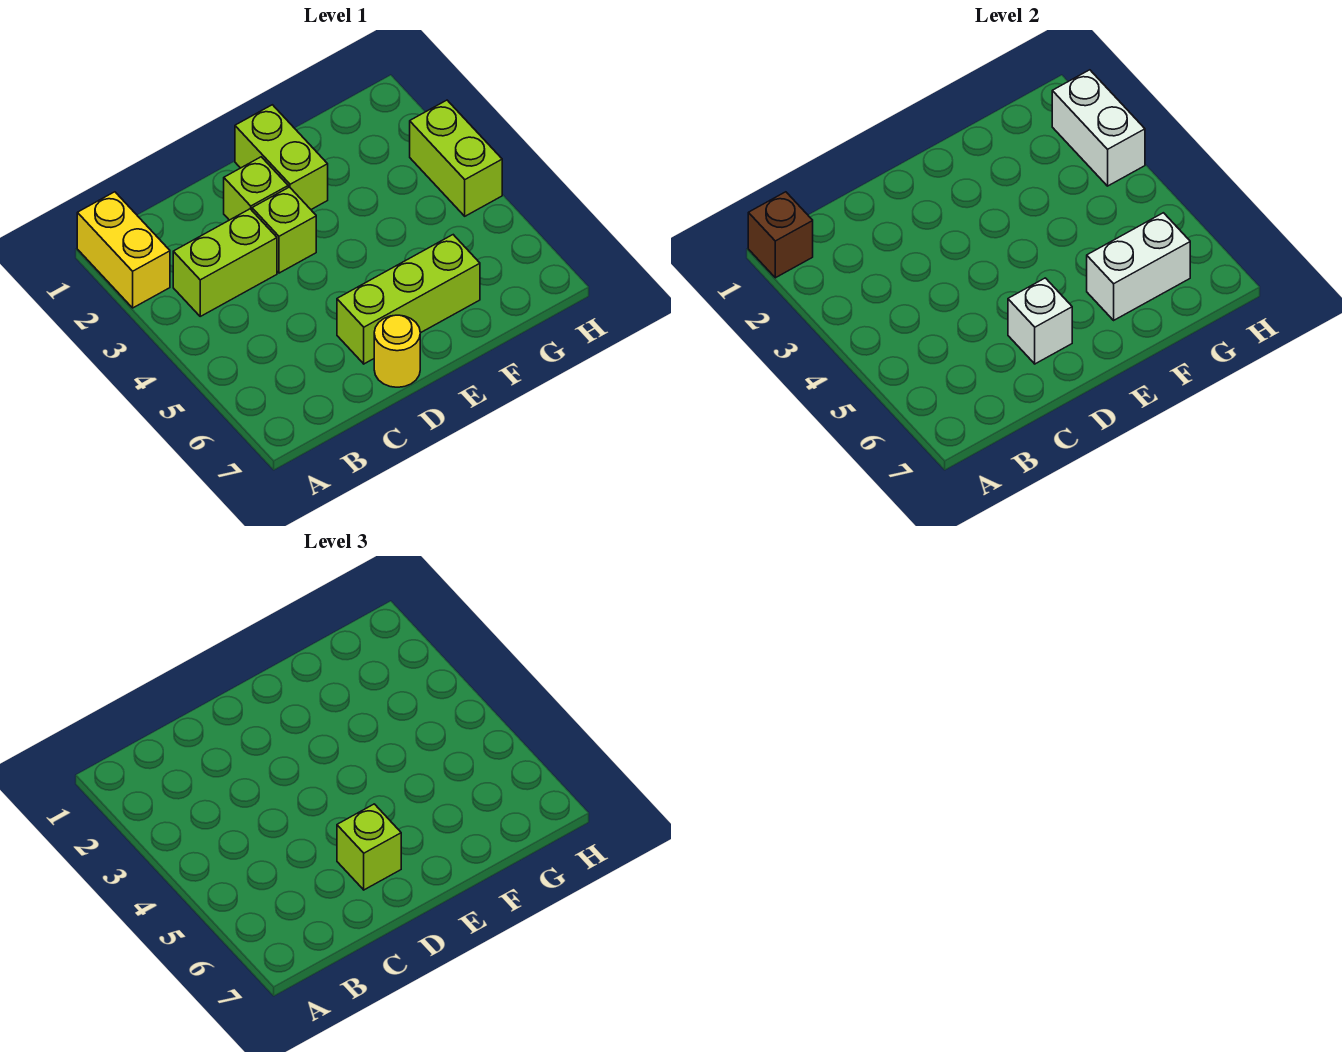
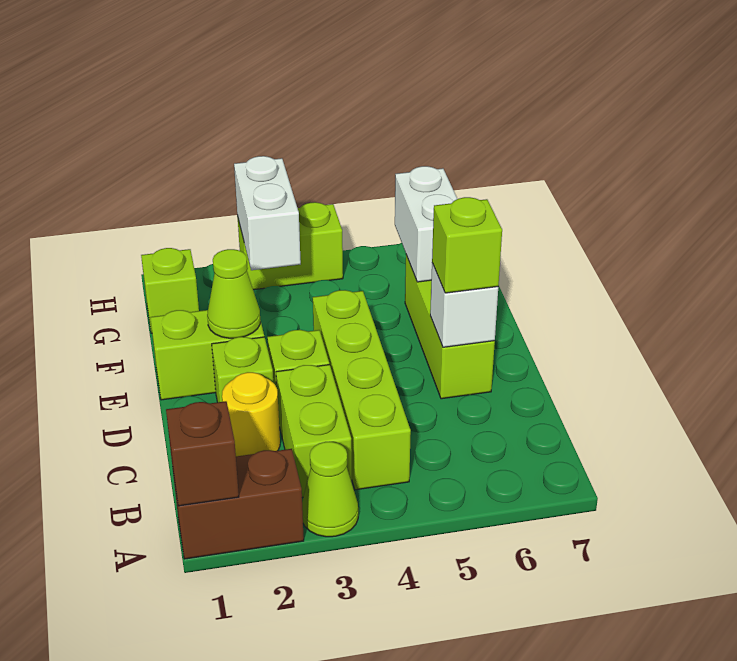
yellow brick A1:A2 level 1 -> brown brick A1:A2 level 1
none -> lime cone A3 level 1
none -> lime brick B4:E4 level 1
yellow round brick D7 level 1 -> yellow round brick C2 level 1
none -> lime cone E2 level 2
none -> lime brick G1 level 1
white brick H2:H3 level 2 -> white brick G3:H3 level 2

